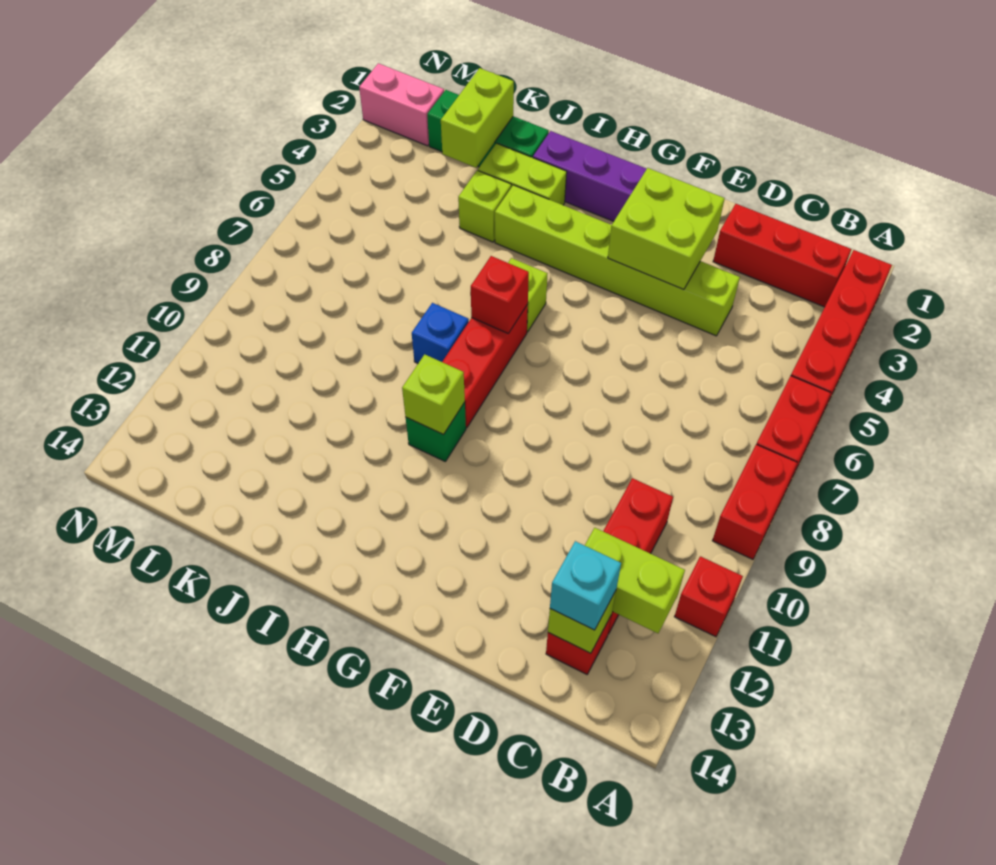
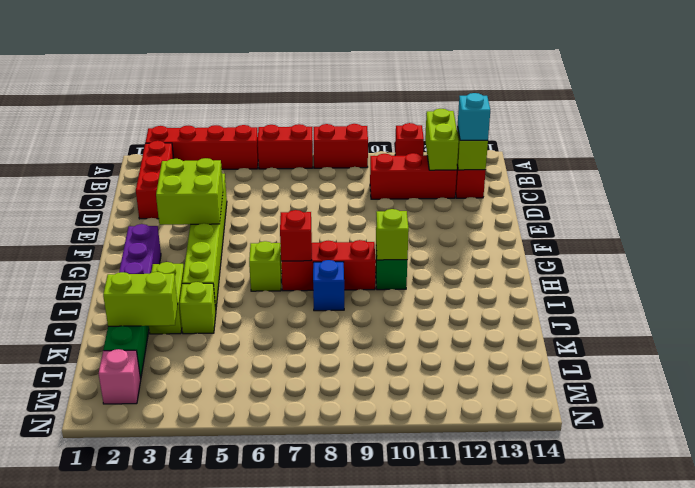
pink brick M2:N2 level 1 -> pink brick M2 level 1

